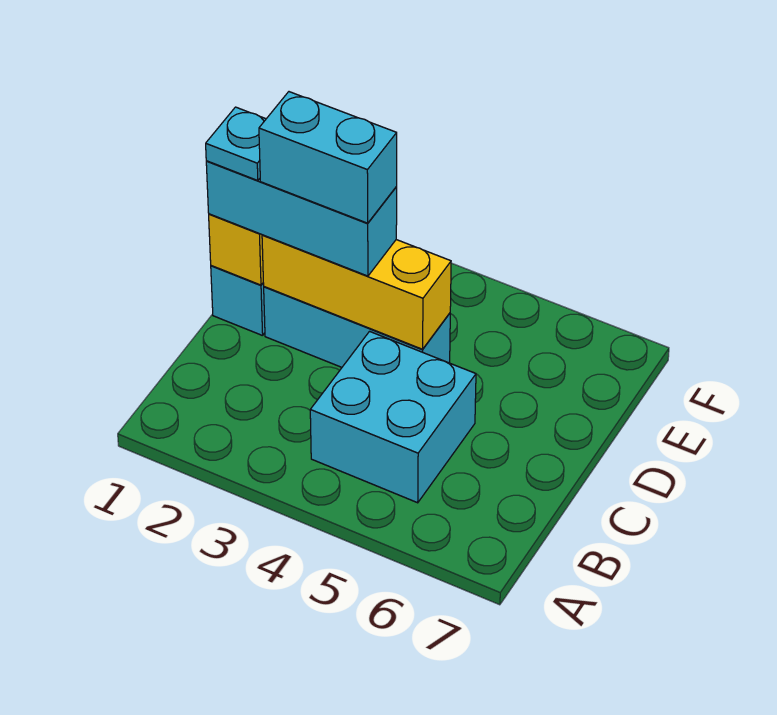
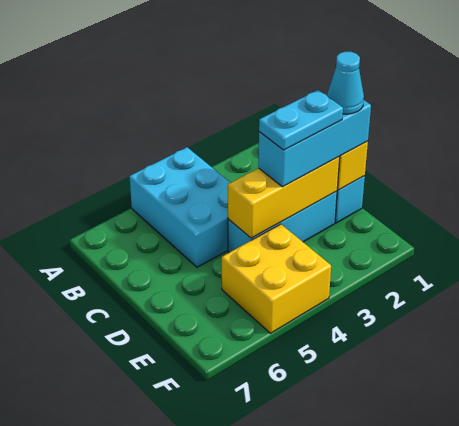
cyan brick B4:C5 level 1 -> cyan brick A4:C5 level 1
cyan plate D1 level 4 -> cyan cone D1 level 4
cyan brick D2:D3 level 4 -> cyan plate D2:D3 level 4
none -> yellow brick E4:F5 level 1

